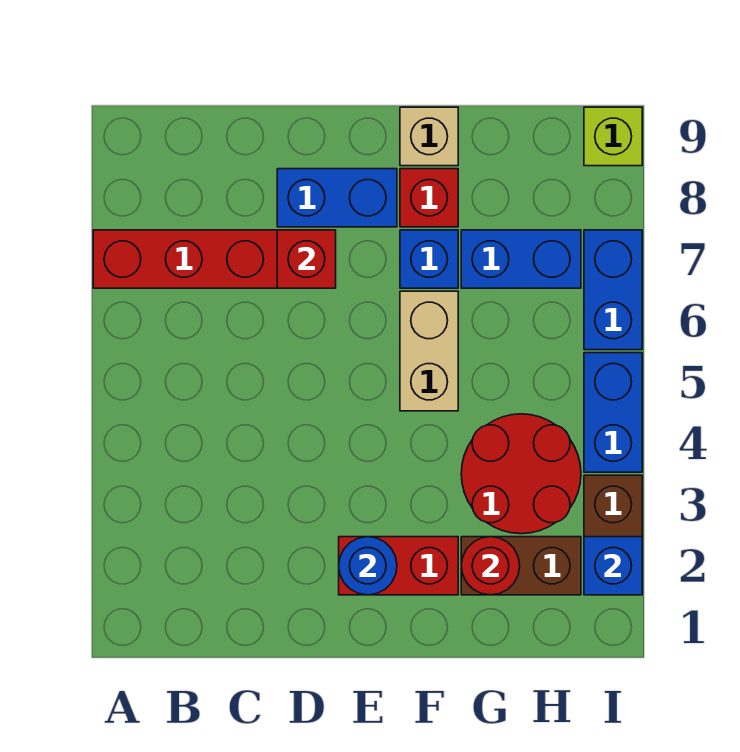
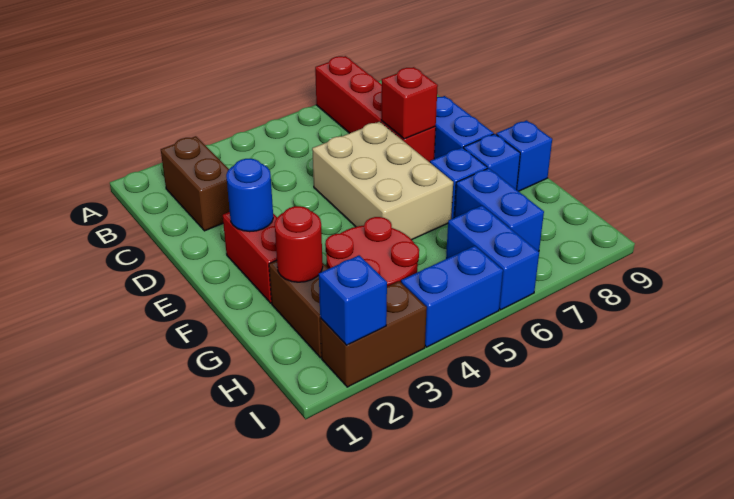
none -> brown brick B2:C2 level 1
tan brick F5:F6 level 1 -> tan brick D5:F6 level 1
red brick F8 level 1 -> blue brick F8 level 1
tan brick F9 level 1 -> blue brick F9 level 1
blue brick I6:I7 level 1 -> blue brick H6:I6 level 1
lime brick I9 level 1 -> none

